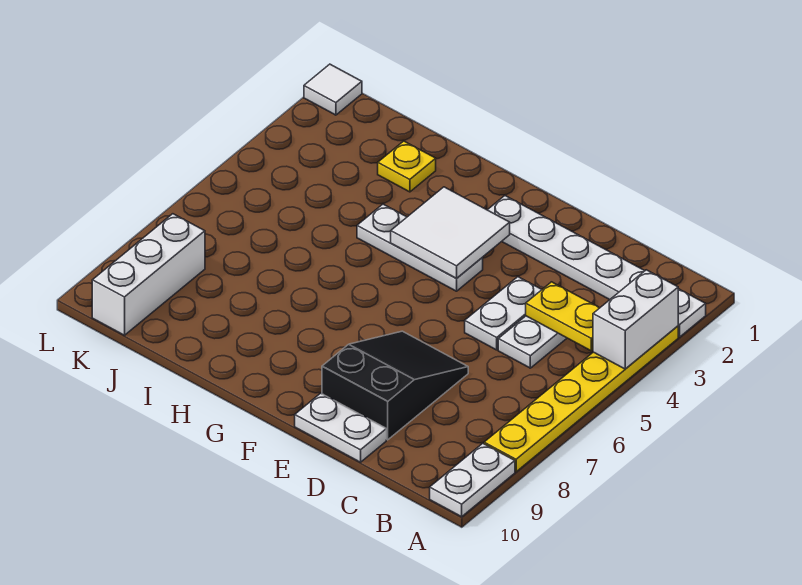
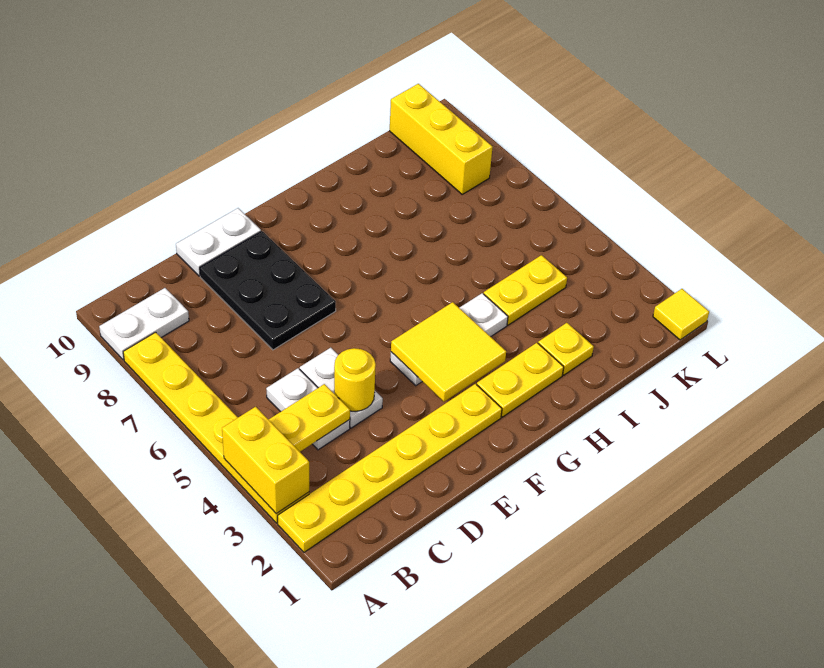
white plate A2:F2 level 1 -> yellow plate A2:F2 level 1
white brick A3:A4 level 2 -> yellow brick A3:A4 level 2
white plate A9:A10 level 1 -> white plate A9:B9 level 1
none -> yellow round brick D4 level 2
black slope D7:E9 level 1 top 9 -> black plate D7:E9 level 1
white tile F3:G4 level 2 -> yellow tile F3:G4 level 2
none -> yellow plate G2:H2 level 1
none -> yellow plate I4:J4 level 1
white brick K8:K10 level 1 -> yellow brick K8:K10 level 1
white tile L1 level 1 -> yellow tile L1 level 1

